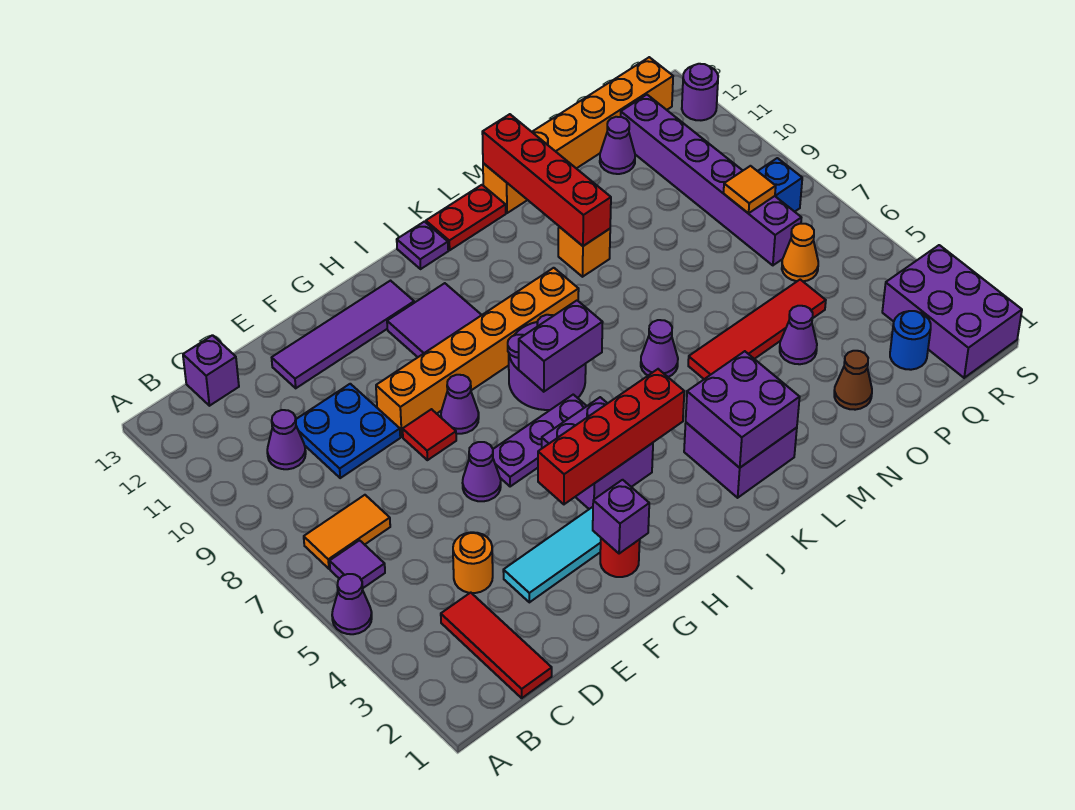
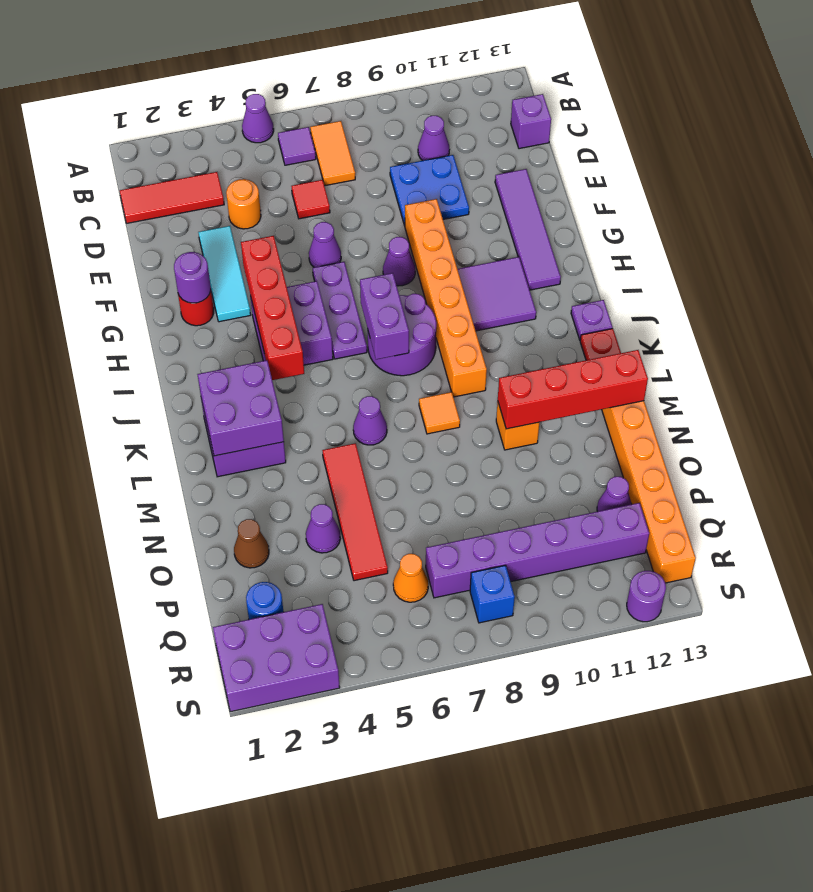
red tile F8 level 1 -> red tile D6 level 1
purple brick G2 level 2 -> purple round brick G2 level 2
orange tile Q8 level 2 -> orange tile L8 level 1

